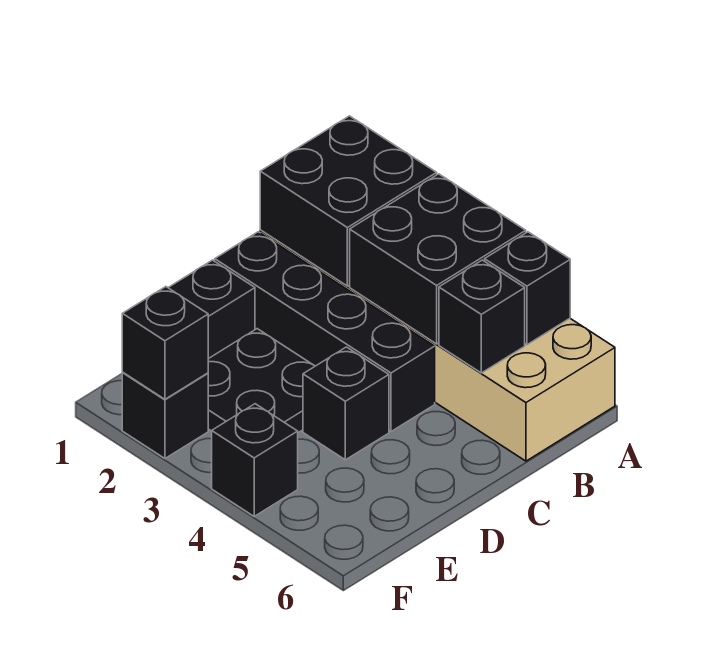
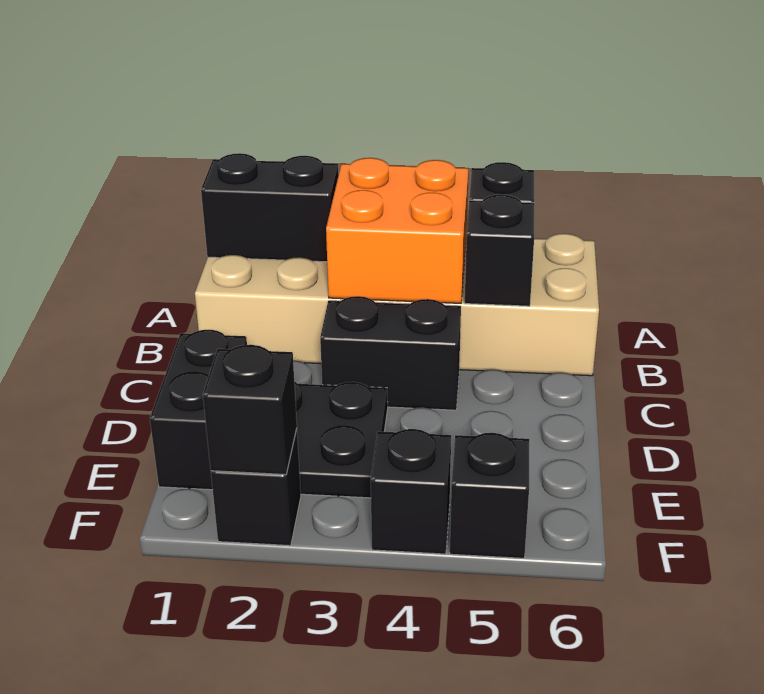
black brick A1:B2 level 2 -> black brick A1:A2 level 2
black brick A3:B4 level 2 -> orange brick A3:B4 level 2
black brick C1:C4 level 1 -> black brick C3:C4 level 1
black brick D4 level 1 -> black brick F5 level 1

